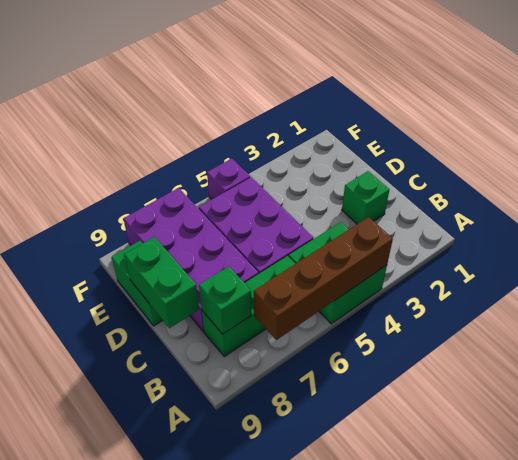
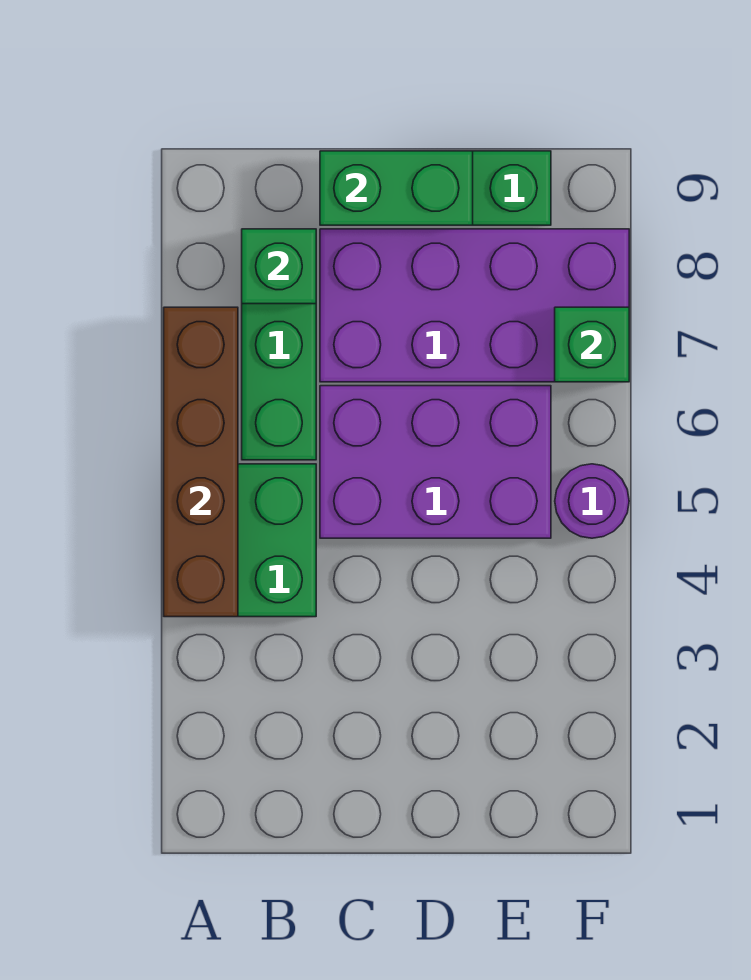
green brick C2 level 1 -> green brick F7 level 2
purple brick F5 level 1 -> purple round brick F5 level 1

